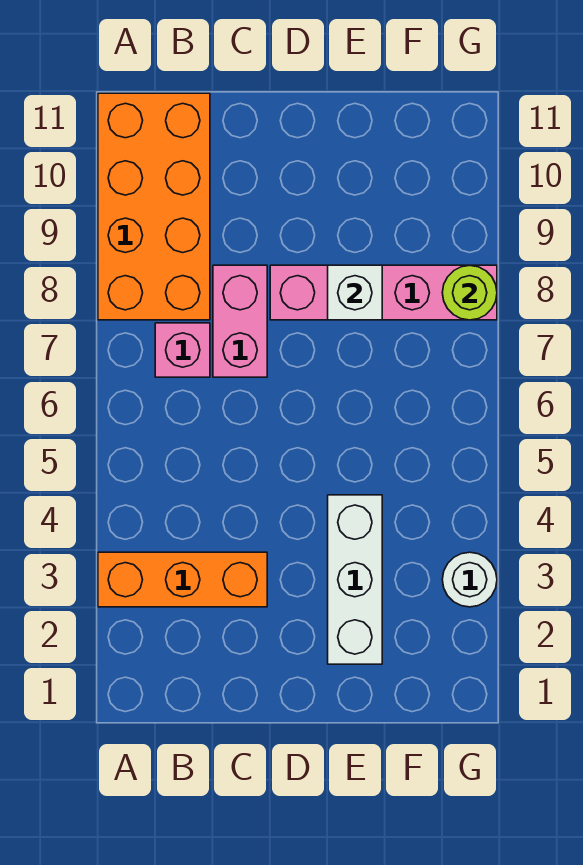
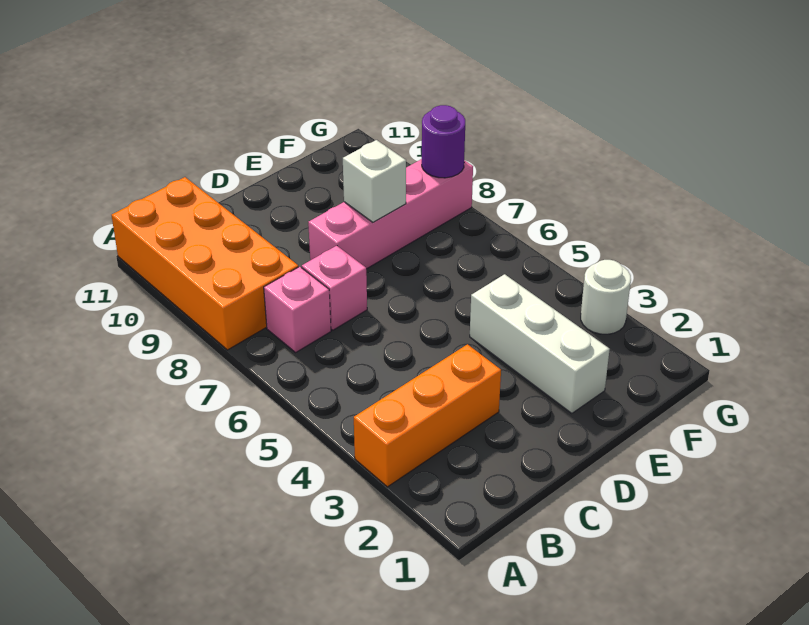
pink brick C7:C8 level 1 -> pink brick C7 level 1
lime round brick G8 level 2 -> purple round brick G8 level 2

